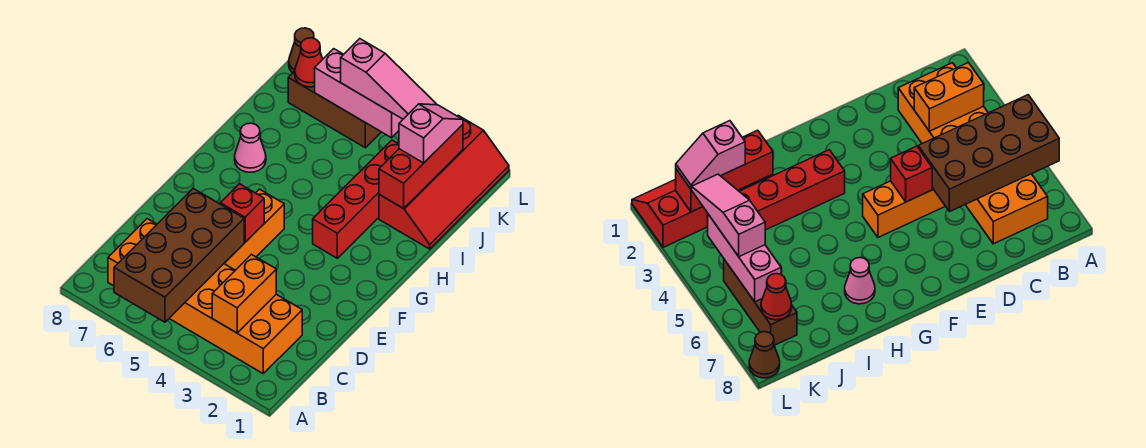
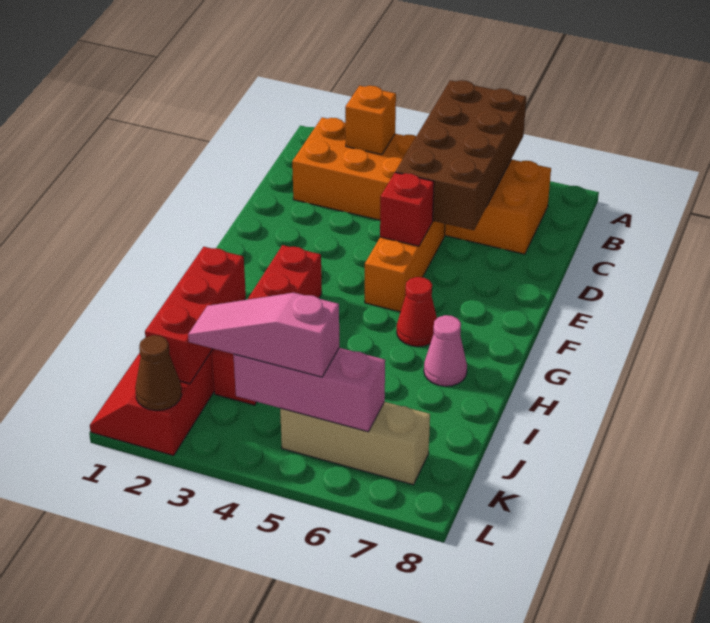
orange brick B3:C3 level 2 -> orange brick B3 level 2
pink slope J2:K2 level 3 top J -> none
brown brick K5:K7 level 1 -> tan brick K5:K7 level 1
red cone K7 level 2 -> red cone G6 level 1
brown cone L8 level 1 -> brown cone L2 level 2

